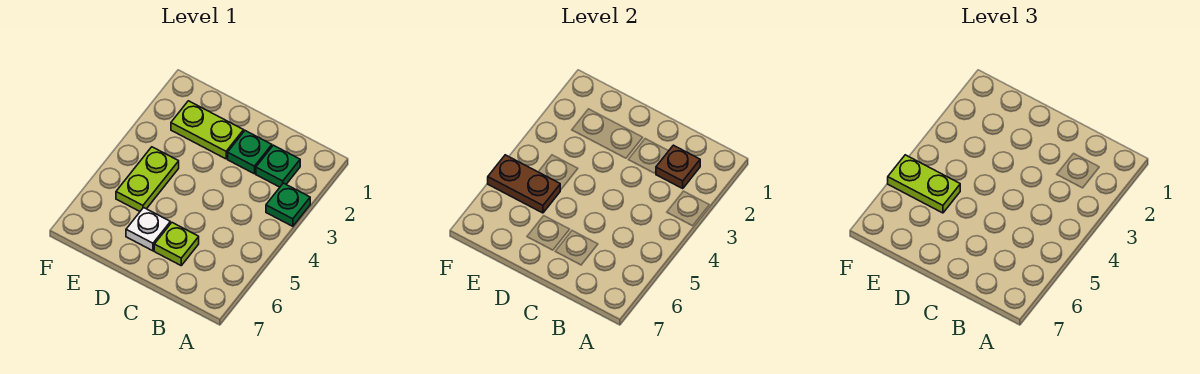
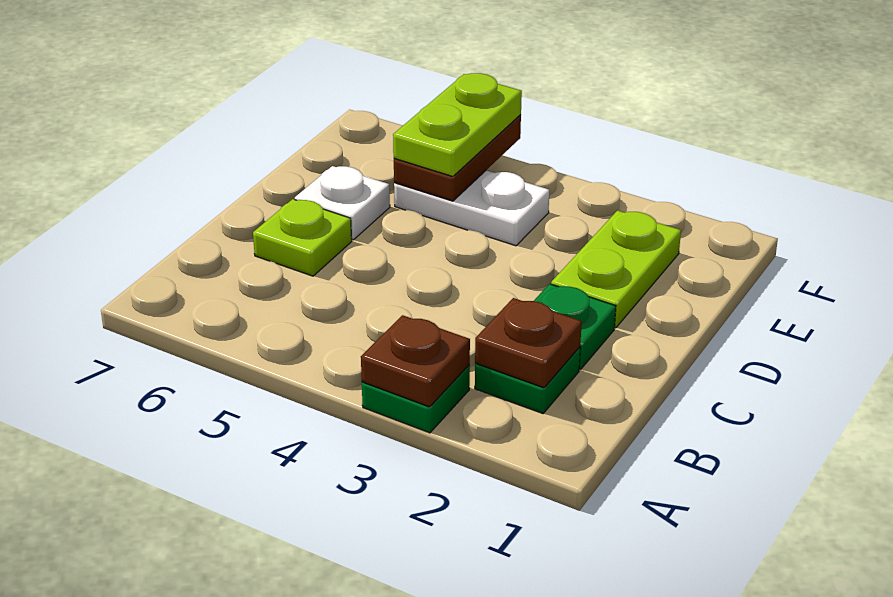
none -> brown plate A3 level 2
lime plate E4:E5 level 1 -> white plate E4:E5 level 1

